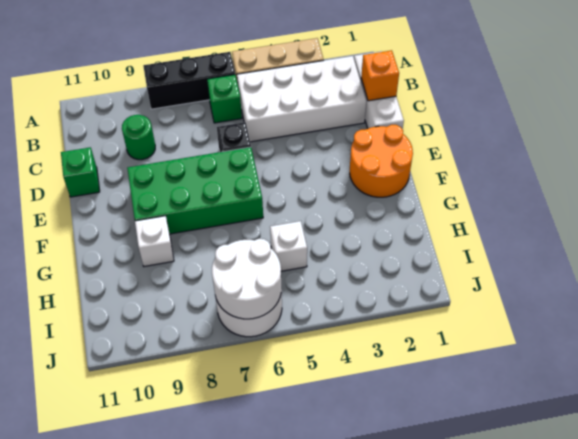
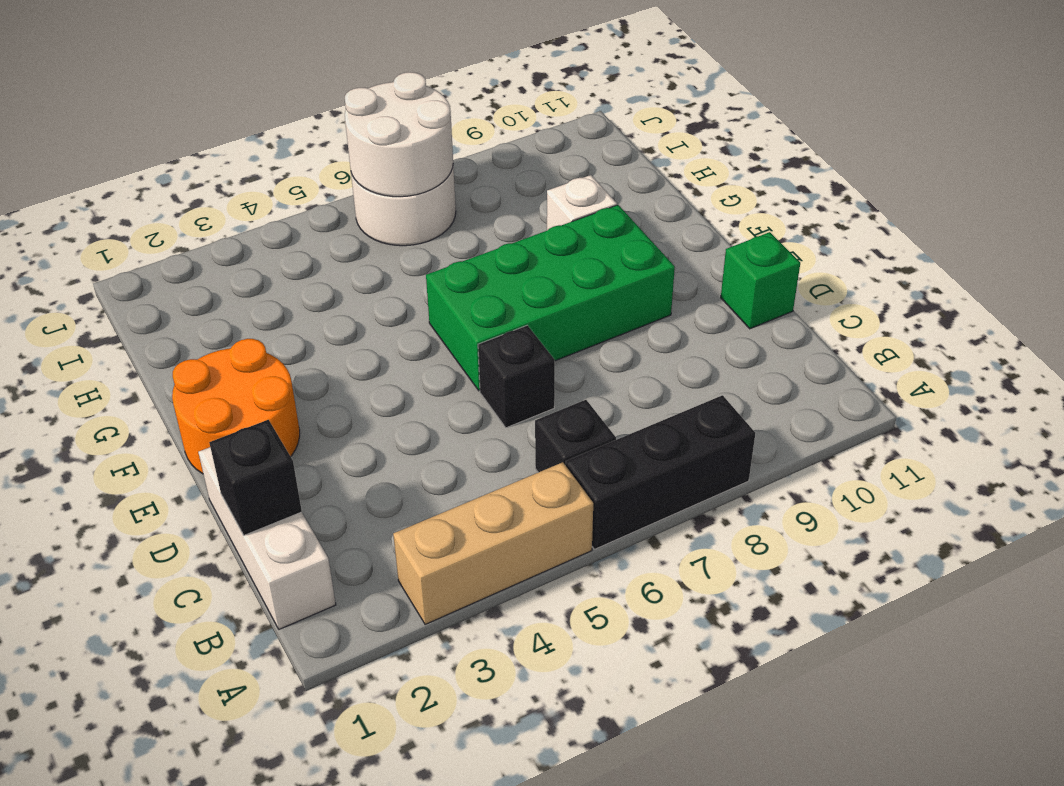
white brick B2:C5 level 1 -> none
green brick B6 level 1 -> black brick B6 level 1
orange brick C1 level 2 -> black brick C1 level 2
green round brick C9 level 1 -> none
white brick H5 level 1 -> none

